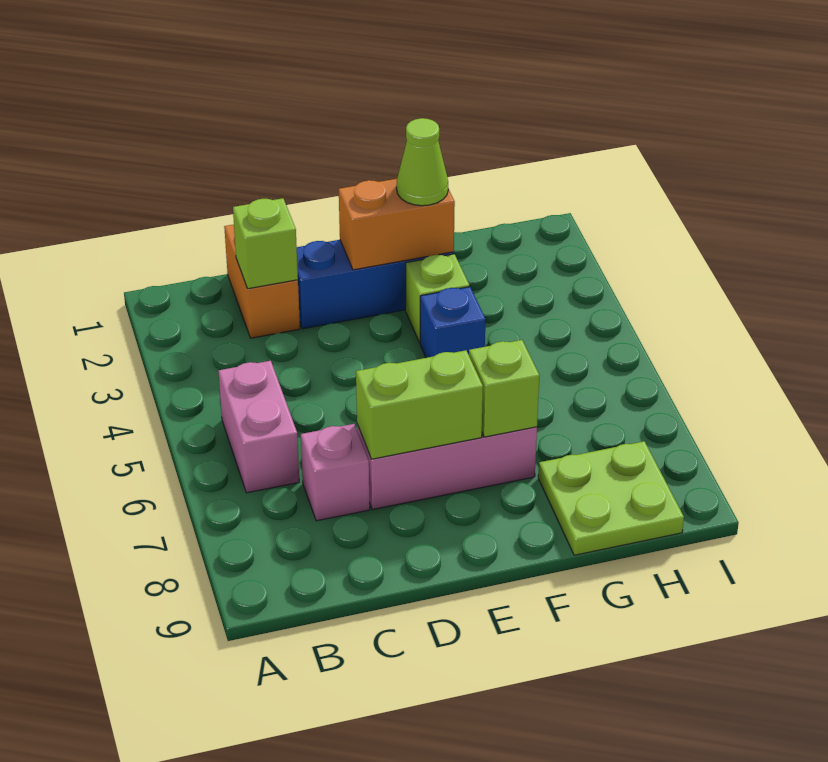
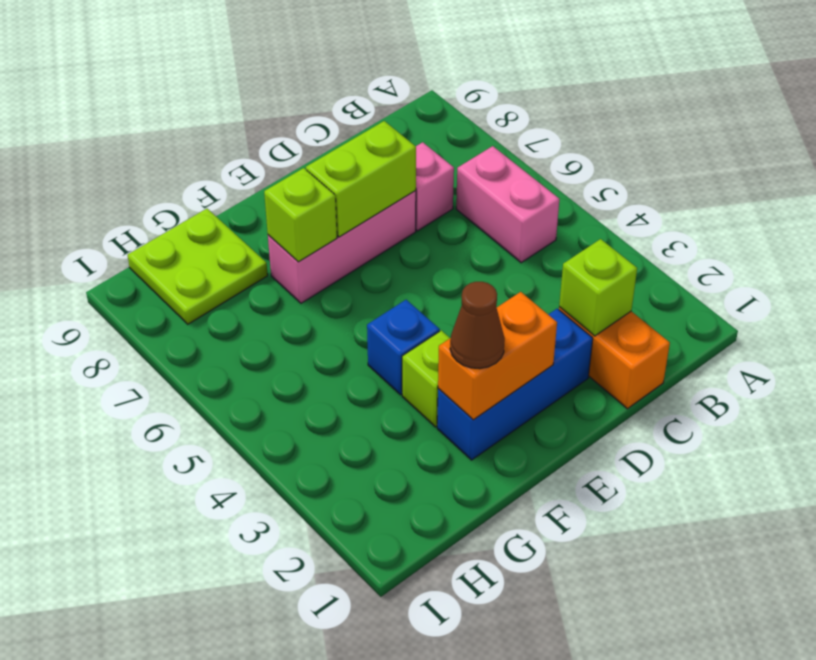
lime cone F2 level 3 -> brown cone F2 level 3

